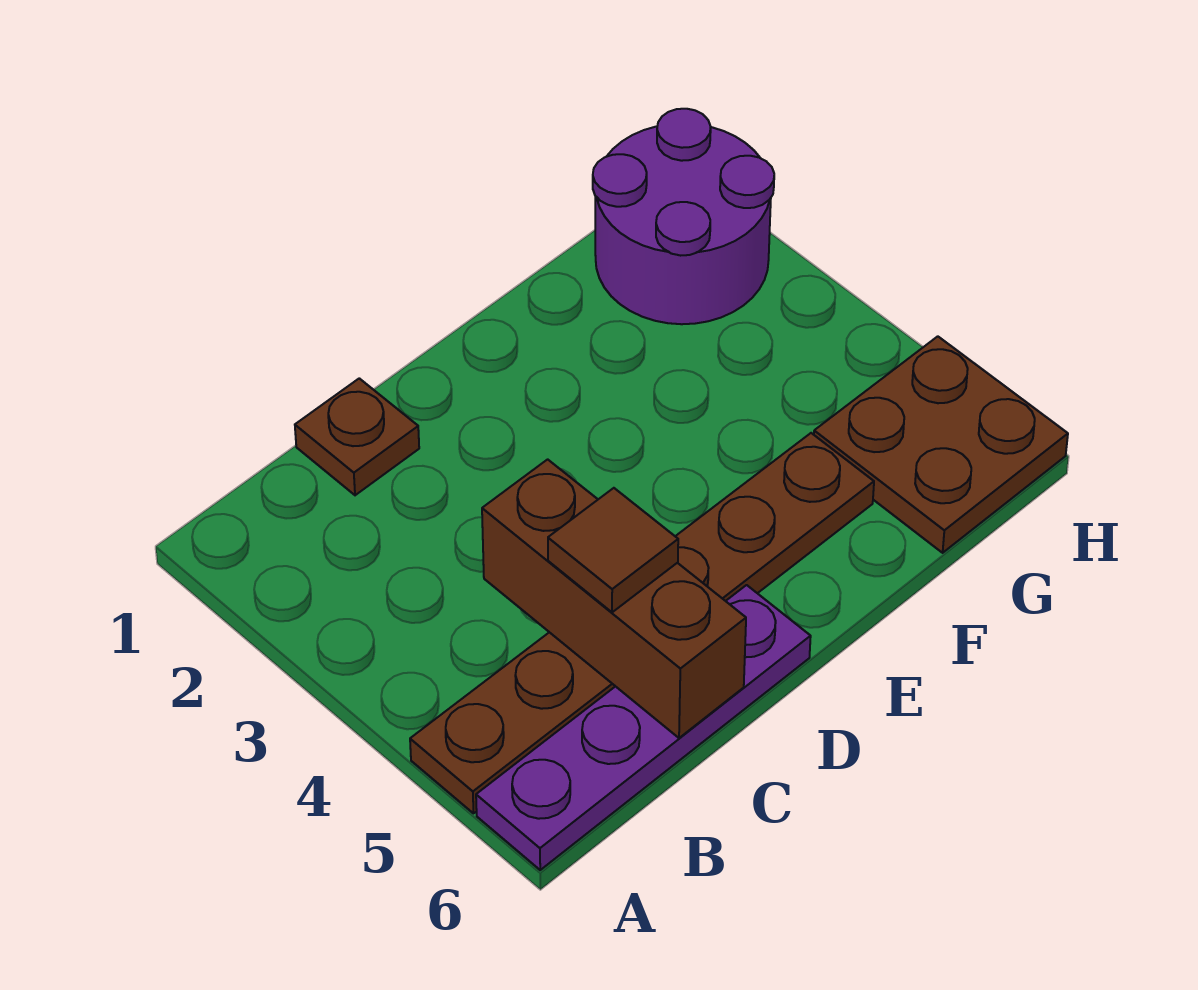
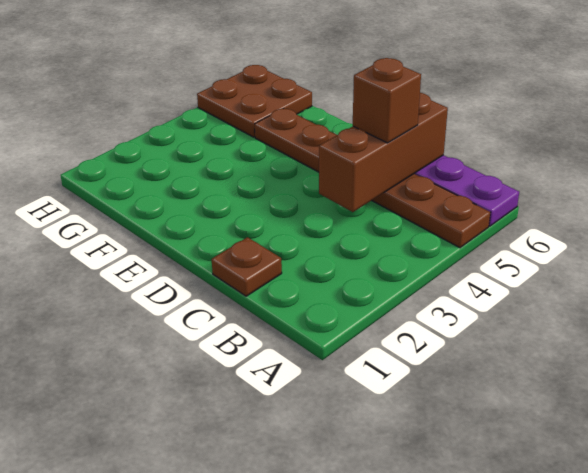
brown tile C5 level 3 -> brown brick C5 level 3
purple round brick G1:H2 level 1 -> none

